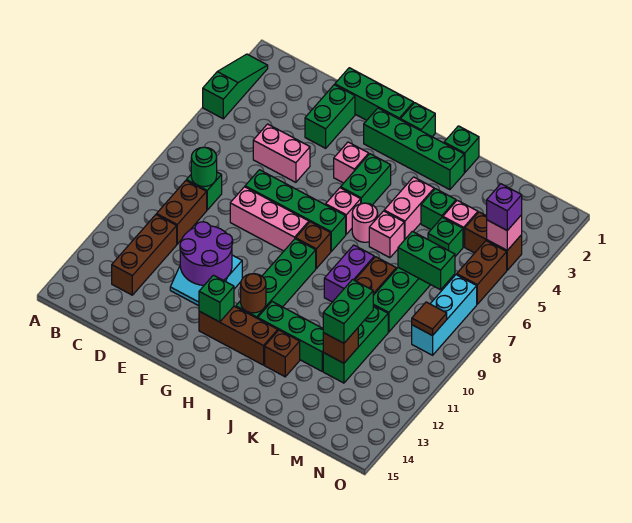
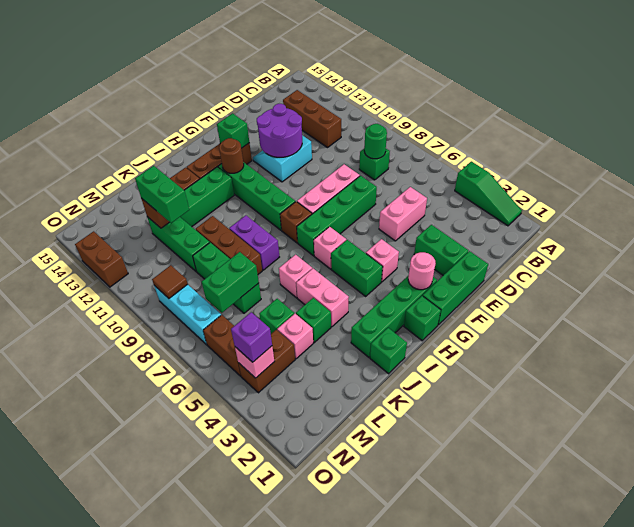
brown brick C9:C10 level 1 -> brown brick O12:O13 level 1
pink round brick I6 level 1 -> pink round brick G2 level 2

